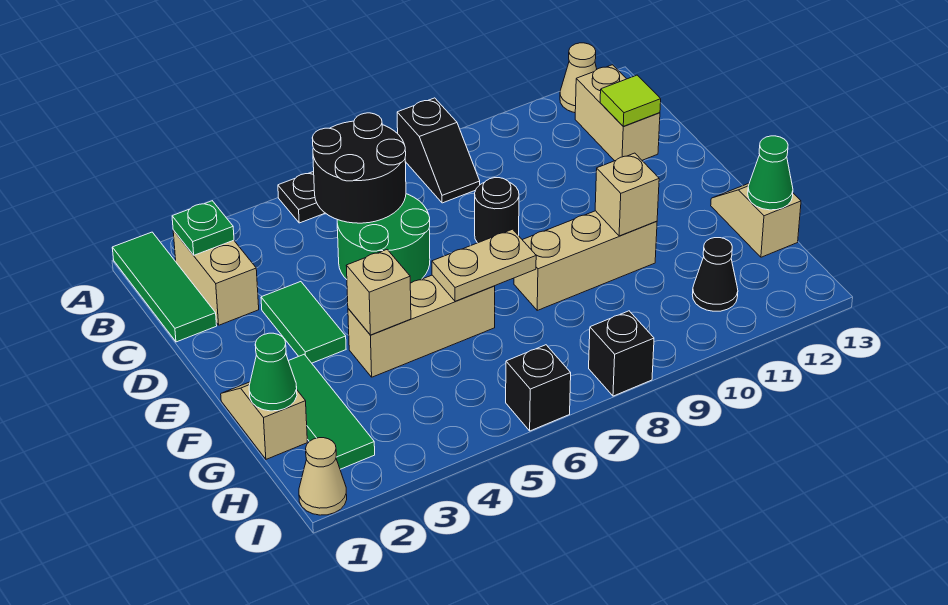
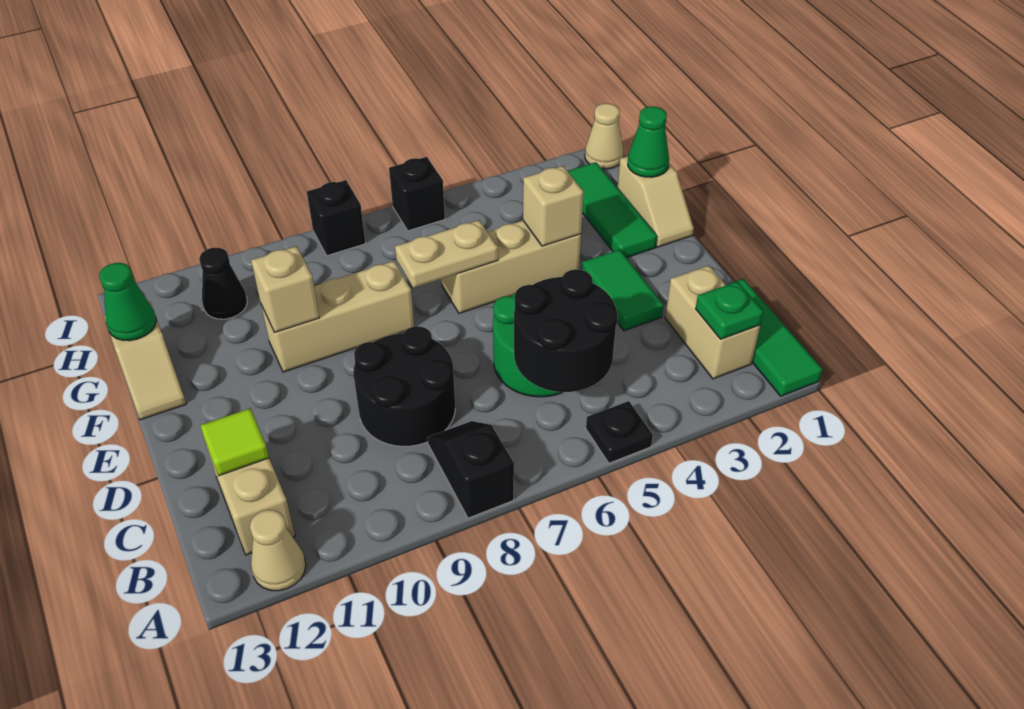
black round brick D8 level 1 -> black round brick C8:D9 level 1

